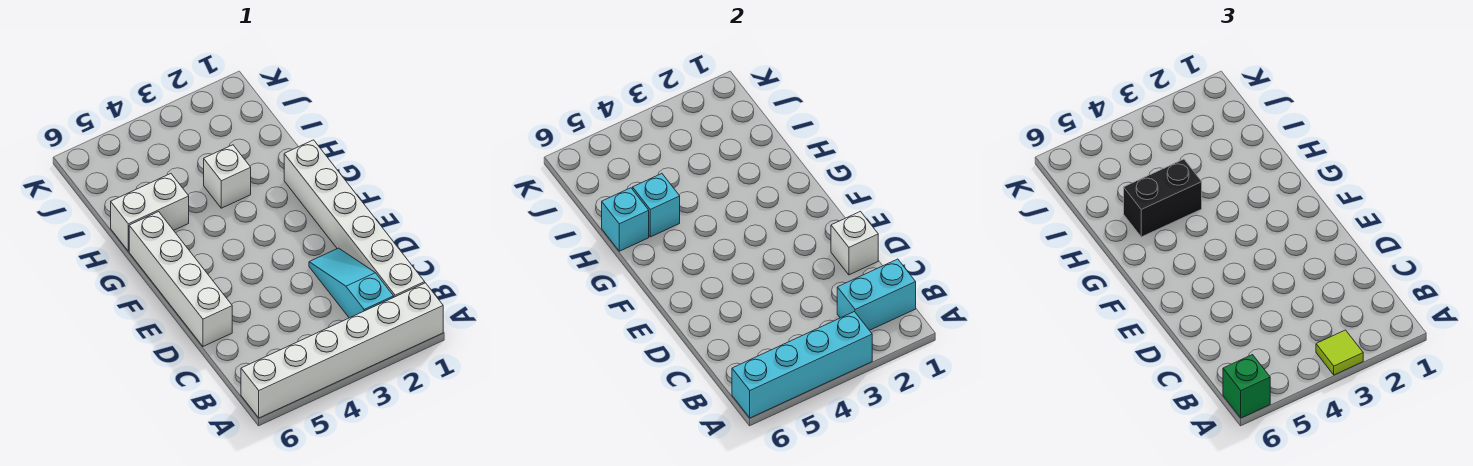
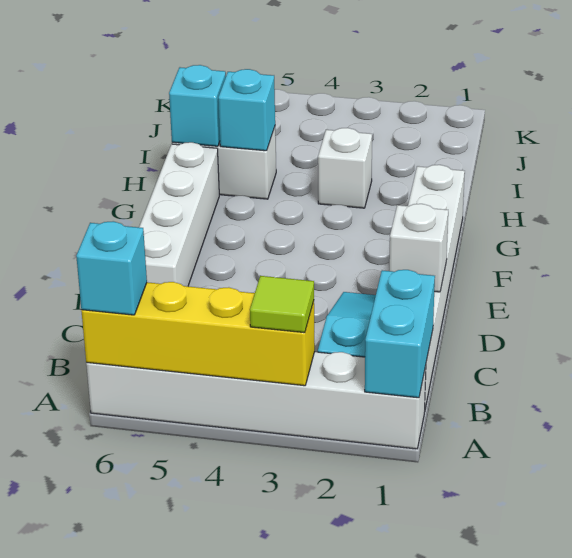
cyan brick A3:A6 level 2 -> yellow brick A3:A6 level 2
green brick A6 level 3 -> cyan brick A6 level 3
cyan brick B1:B2 level 2 -> cyan brick A1:B1 level 2
black brick H4:H5 level 3 -> none

